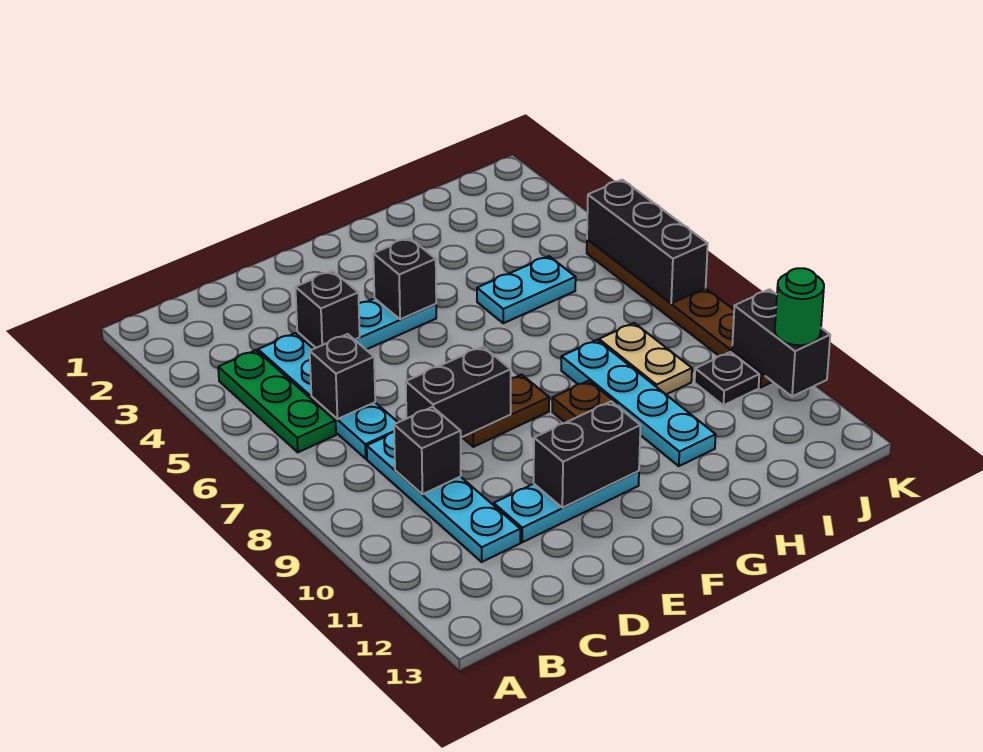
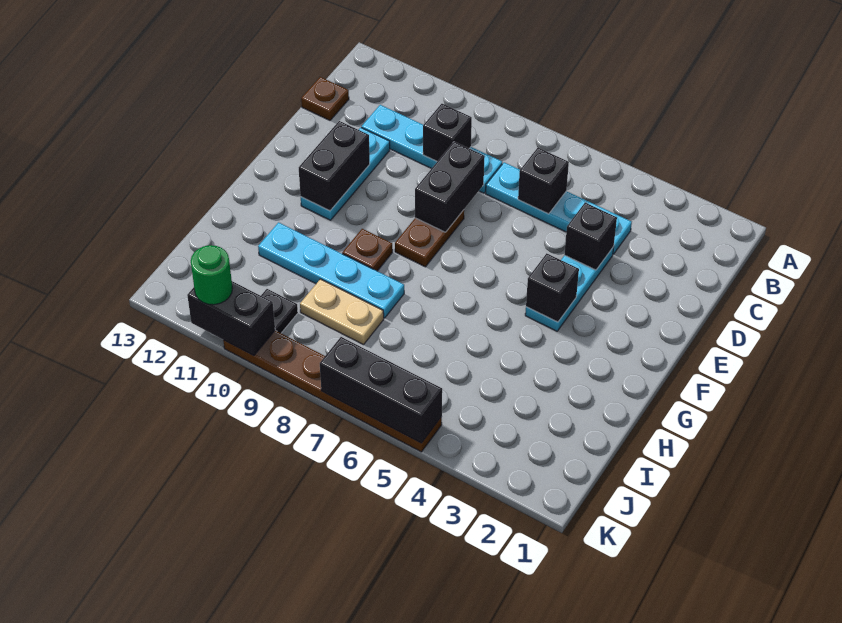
green plate B4:B6 level 1 -> none
none -> brown plate C13 level 1
cyan plate H5:I5 level 1 -> none

